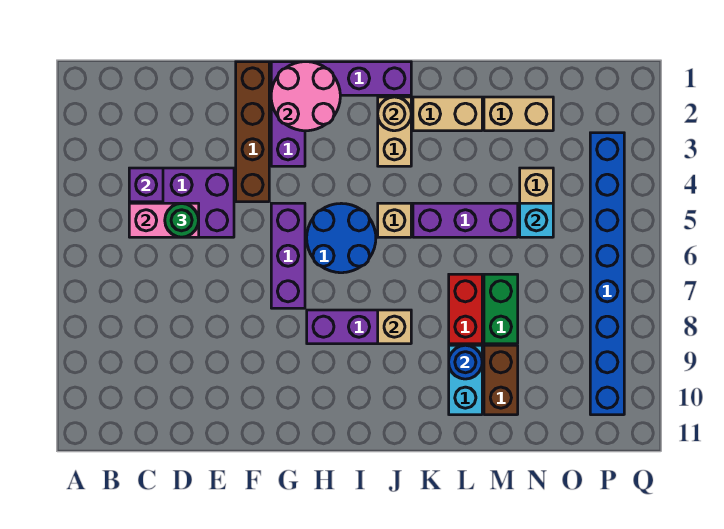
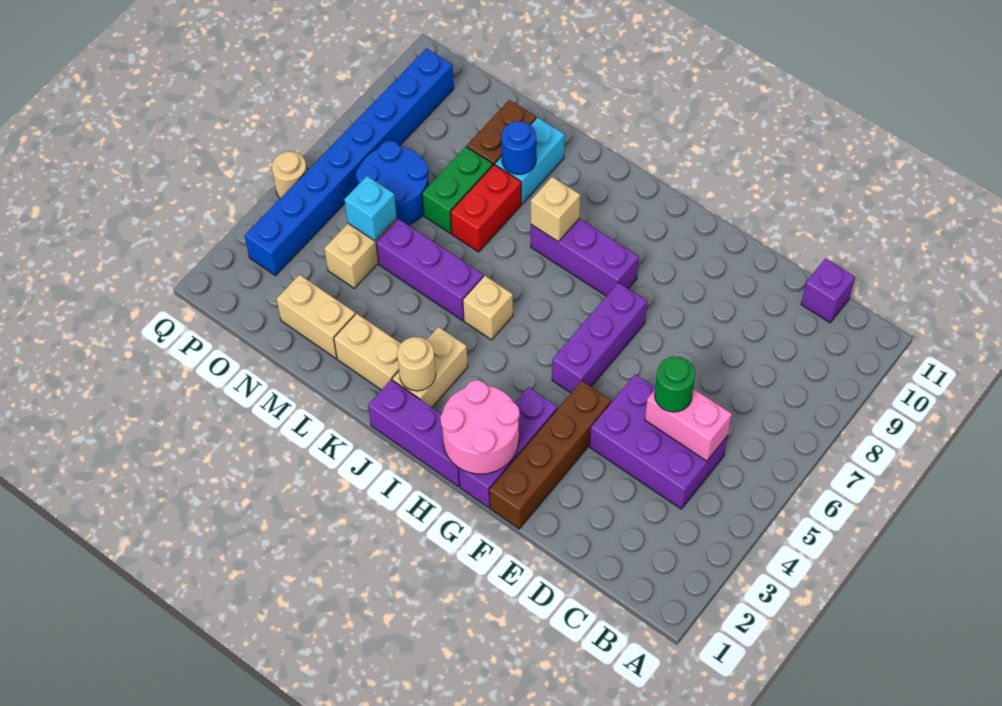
purple brick C4 level 2 -> purple brick C11 level 1
blue round brick H5:I6 level 1 -> blue round brick N6:O7 level 1
none -> tan round brick Q5 level 1

